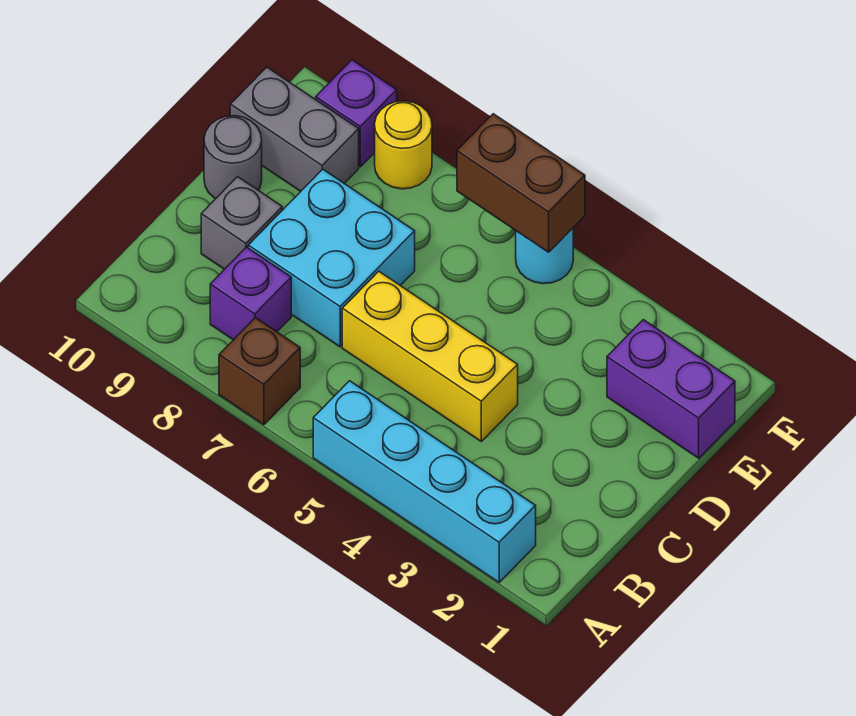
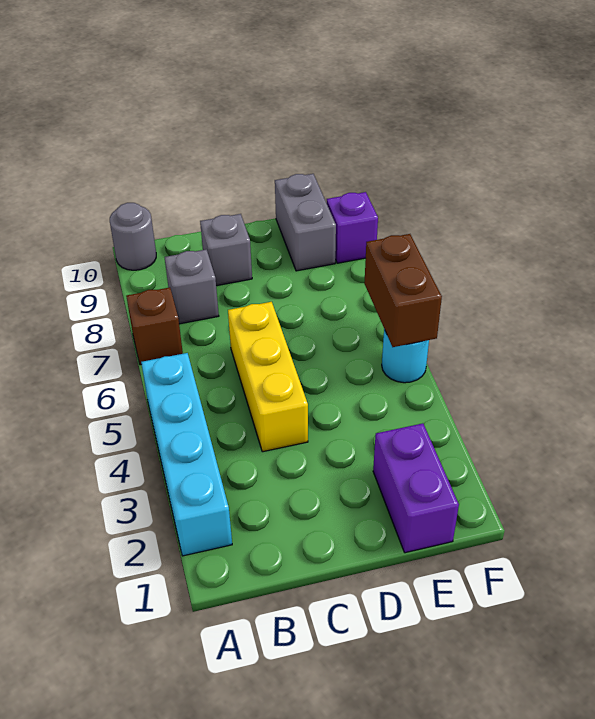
purple brick B8 level 1 -> grey brick B8 level 1
cyan brick C7:D8 level 1 -> none
grey round brick D10 level 1 -> grey round brick A10 level 1
yellow round brick F8 level 1 -> none

